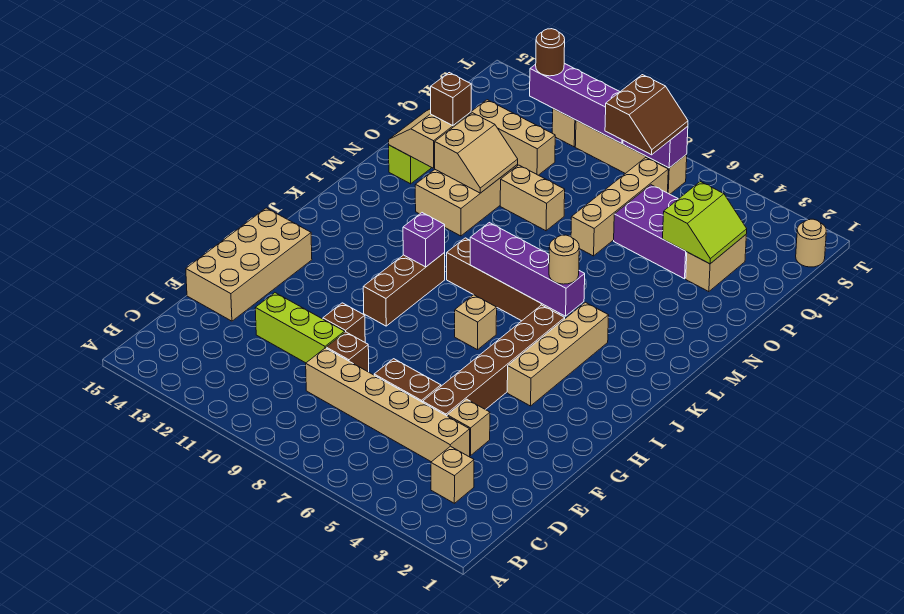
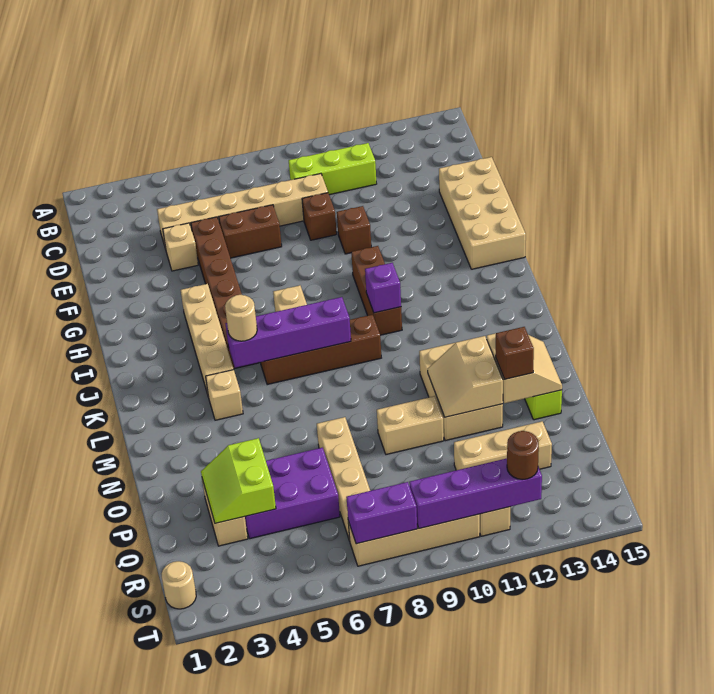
tan brick C3 level 1 -> tan brick L4 level 1
lime brick E10:E12 level 1 -> lime brick C9:C11 level 1
brown slope R7:S8 level 3 top 8 -> none

